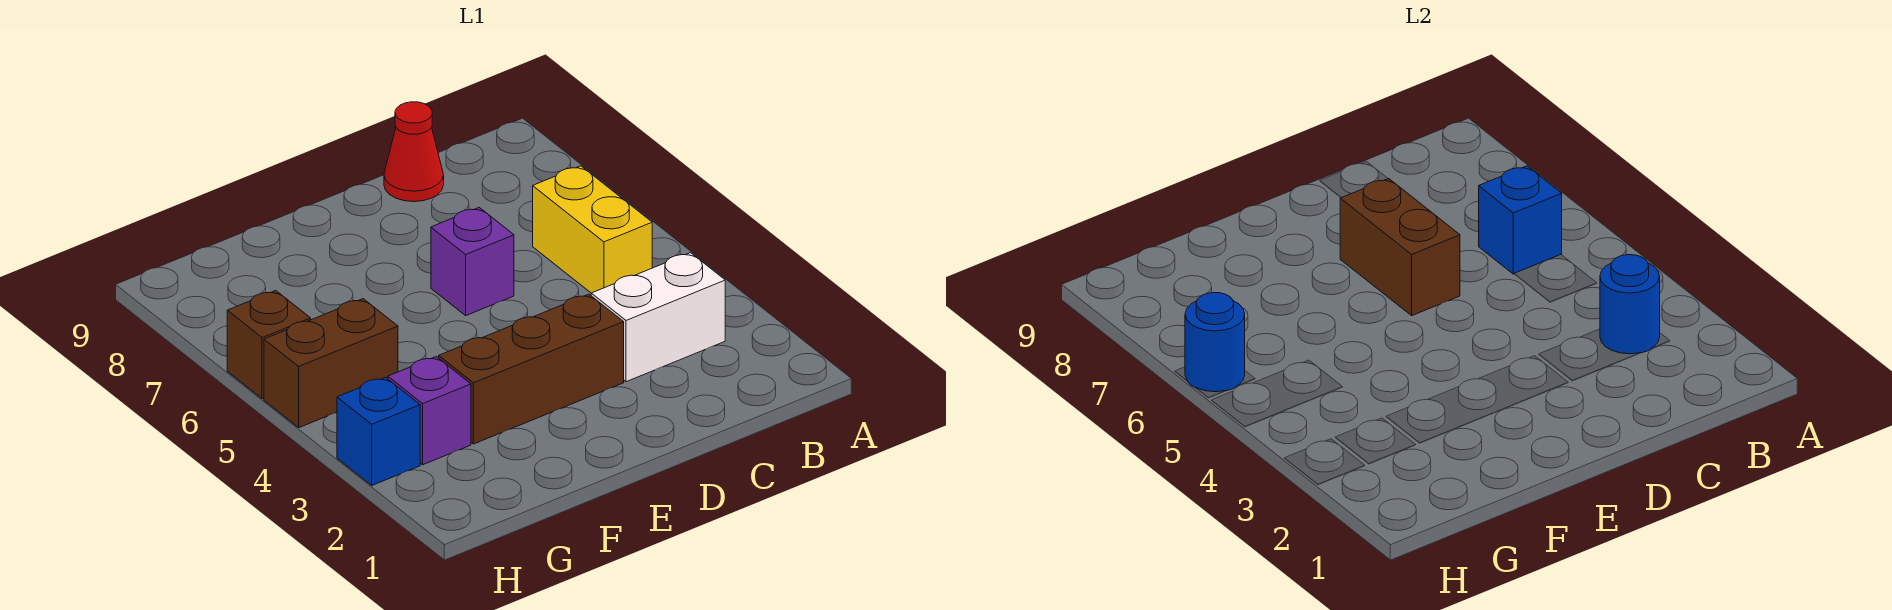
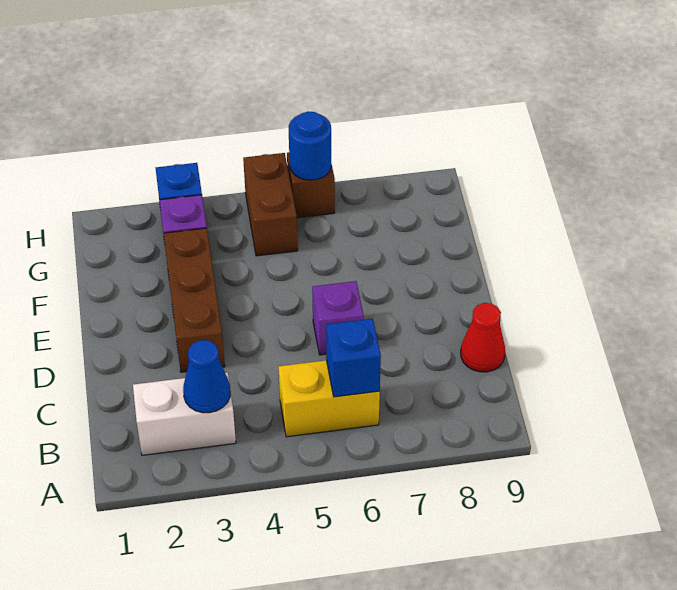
white brick B3:C3 level 1 -> white brick B2:B3 level 1
blue round brick B3 level 2 -> blue cone B3 level 2
brown brick D6:D7 level 2 -> none

